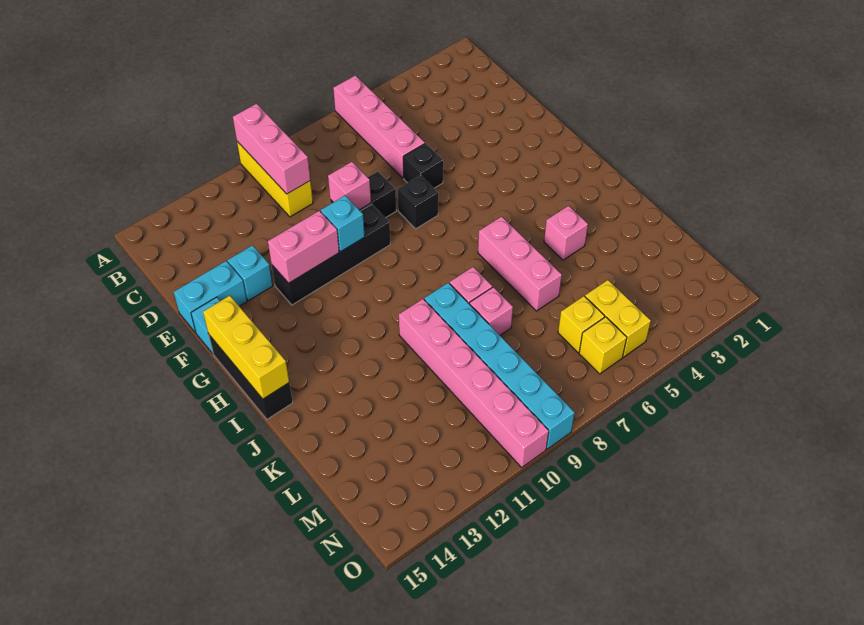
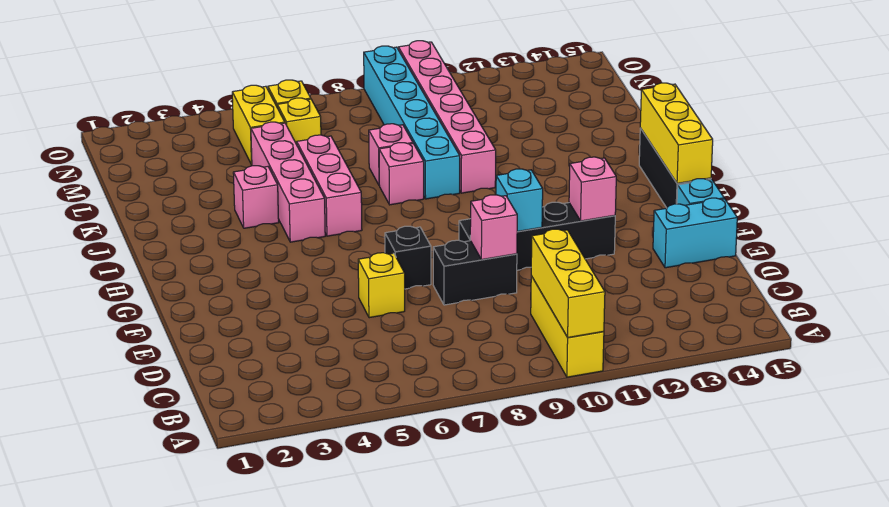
pink brick A6:D6 level 1 -> pink brick I5:L5 level 1
pink brick A10:C10 level 2 -> yellow brick A10:C10 level 2
black brick E6 level 1 -> yellow brick E6 level 1
cyan brick E13 level 1 -> none
pink brick F11:F12 level 2 -> pink brick F12 level 2

